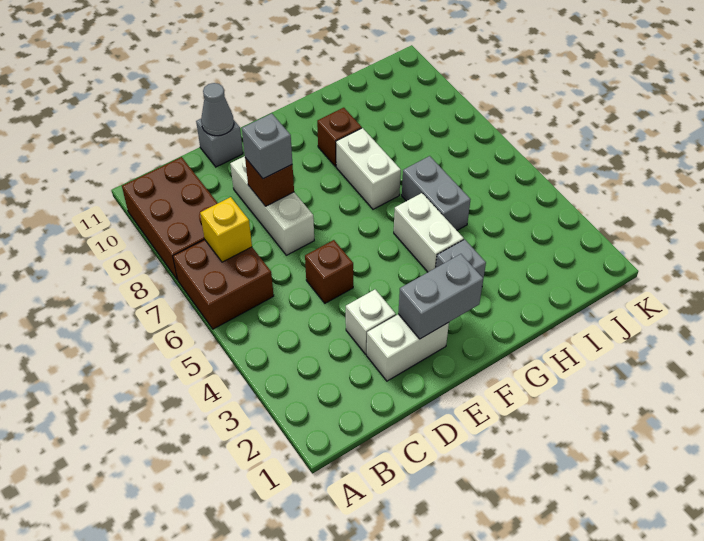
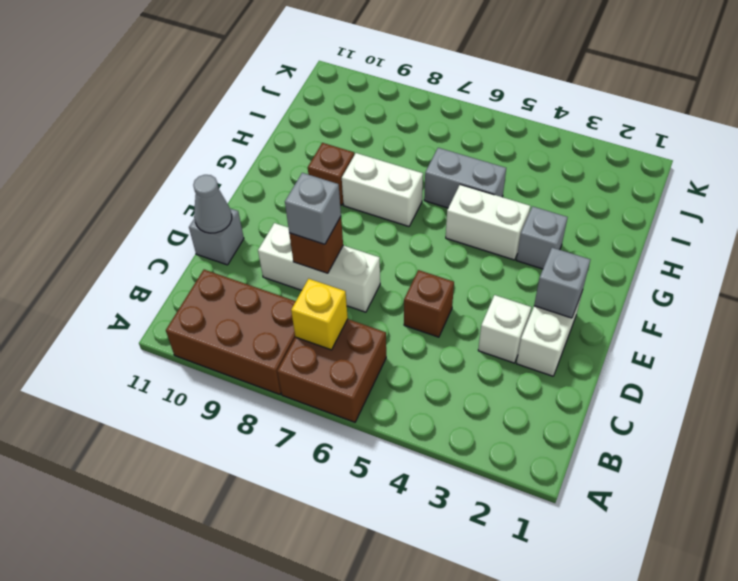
grey brick E2:F2 level 2 -> grey brick E2 level 2

